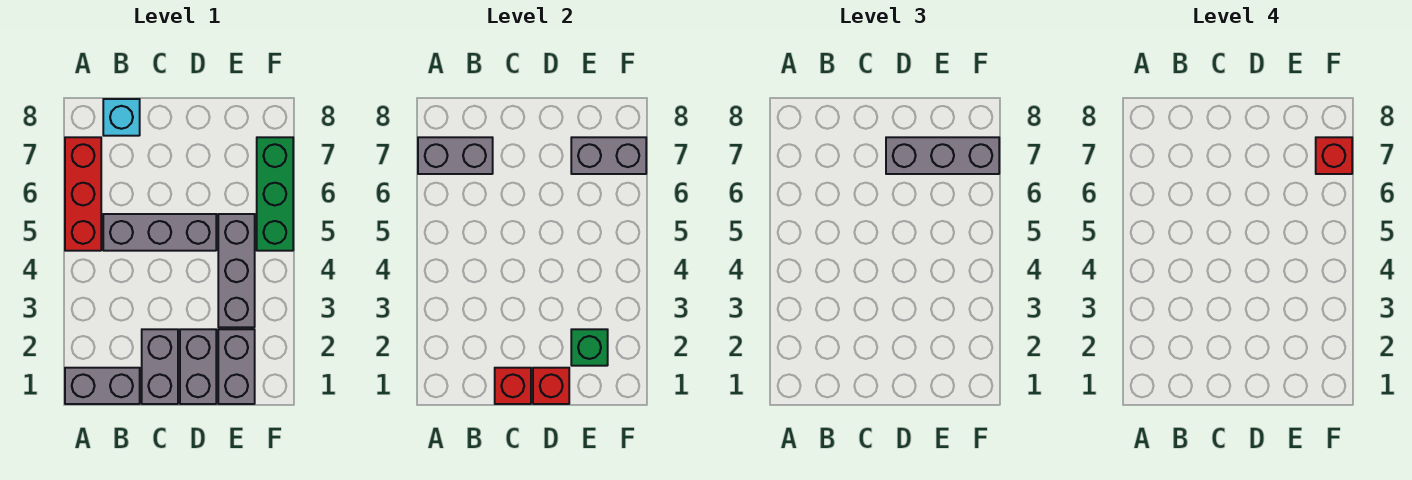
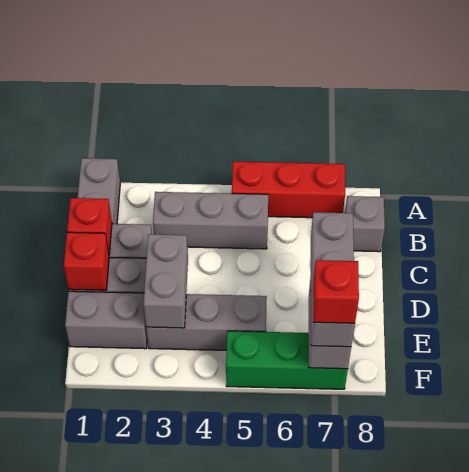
grey brick A7:B7 level 2 -> grey brick D3:E3 level 2
grey brick B5:D5 level 1 -> grey brick B3:B5 level 1
cyan brick B8 level 1 -> grey brick B8 level 1
green brick E2 level 2 -> none

